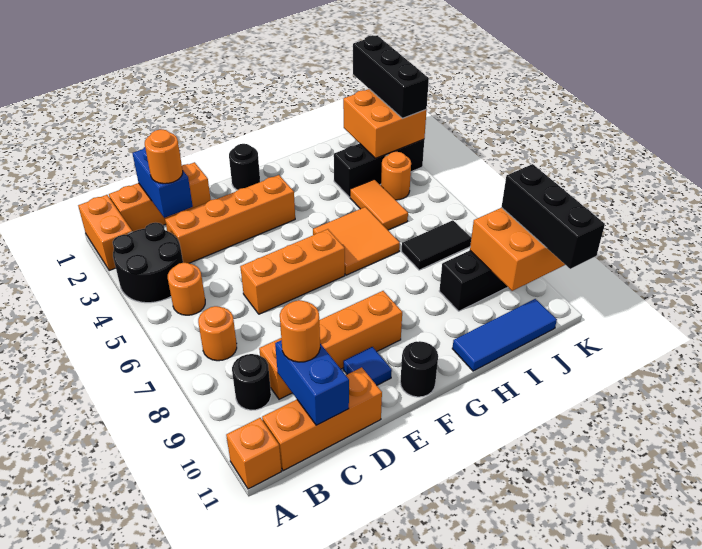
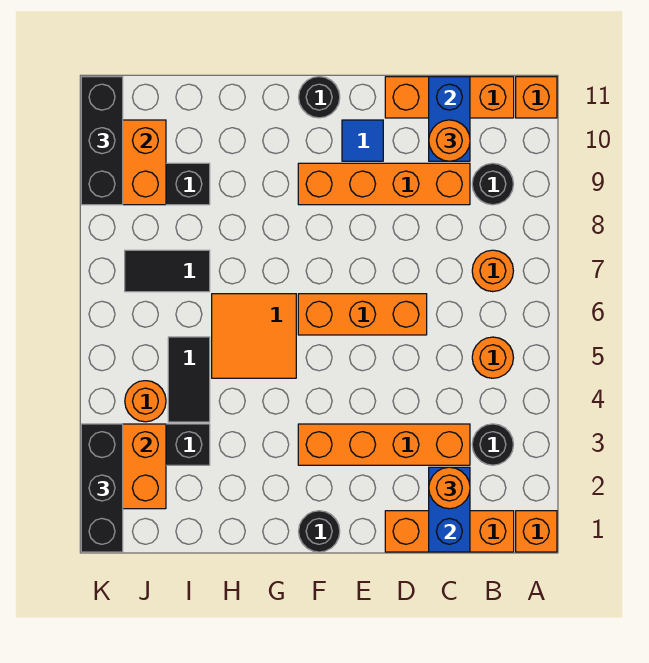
orange brick A1:A2 level 1 -> orange brick A1 level 1
black round brick A3:B4 level 1 -> black round brick B3 level 1
blue tile H11:J11 level 1 -> none
orange tile I4:I5 level 1 -> black tile I4:I5 level 1

